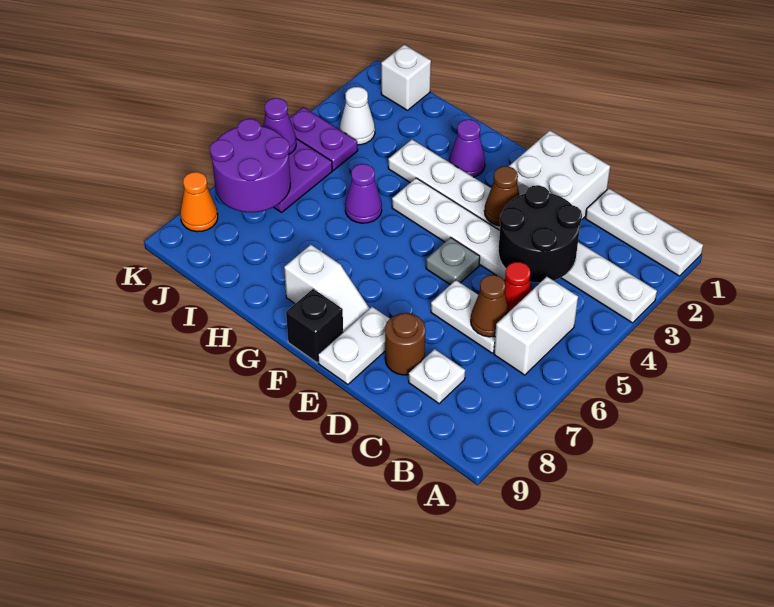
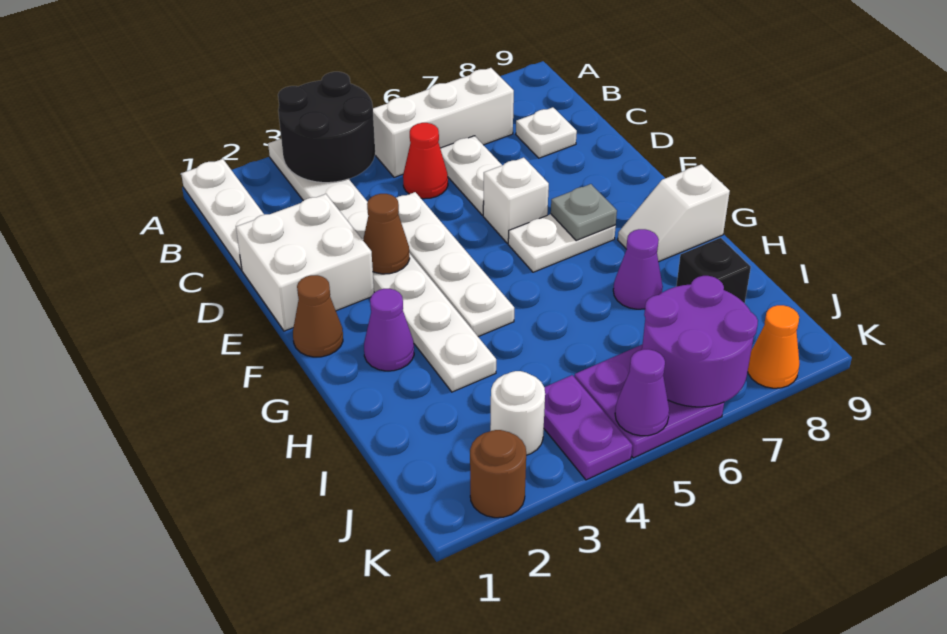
white brick B5:B6 level 1 -> white brick B5:B7 level 1
black round brick C3:D4 level 2 -> black round brick A3:B4 level 2
brown cone C6 level 2 -> brown cone F1 level 1
brown round brick D8 level 1 -> brown round brick K2 level 1
grey plate E5 level 1 -> grey plate F7 level 2
white plate E8:E9 level 1 -> white plate F6:F7 level 1
white slope F8:G8 level 1 top G -> white slope G8:G9 level 1 top 9
black brick F9 level 1 -> black brick I8 level 1
purple cone H5 level 1 -> purple cone H7 level 1
white brick J1 level 1 -> white brick E6 level 1
white cone J3 level 1 -> white round brick J3 level 1

